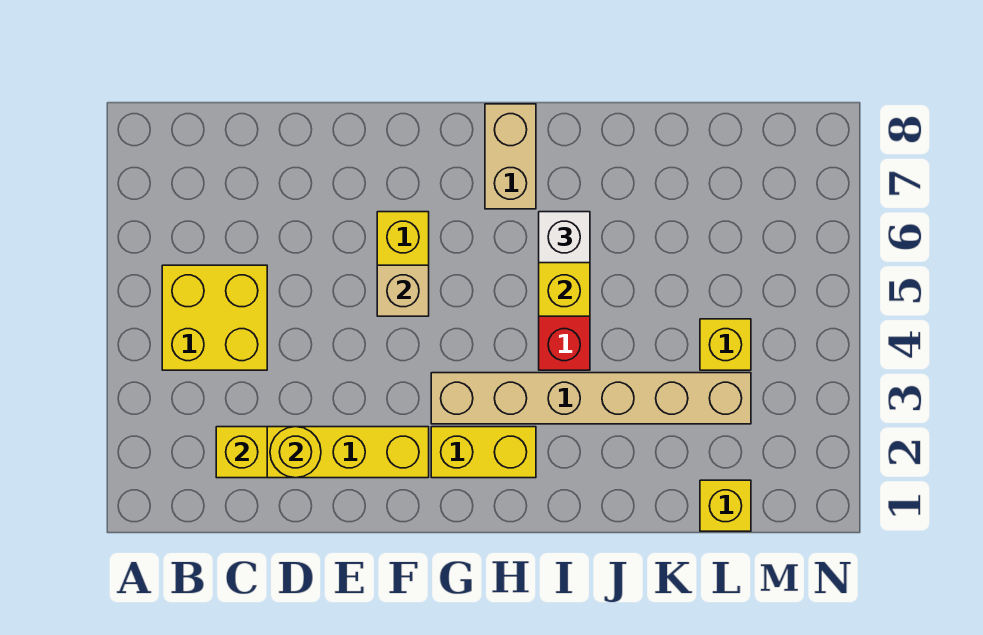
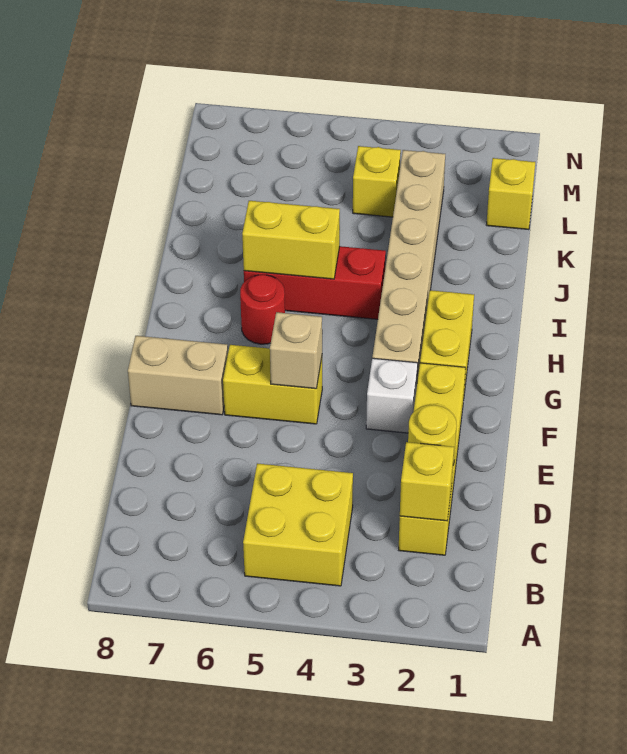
none -> red round brick H6 level 1
tan brick H7:H8 level 1 -> tan brick F7:F8 level 1
white brick I6 level 3 -> white brick F3 level 1

